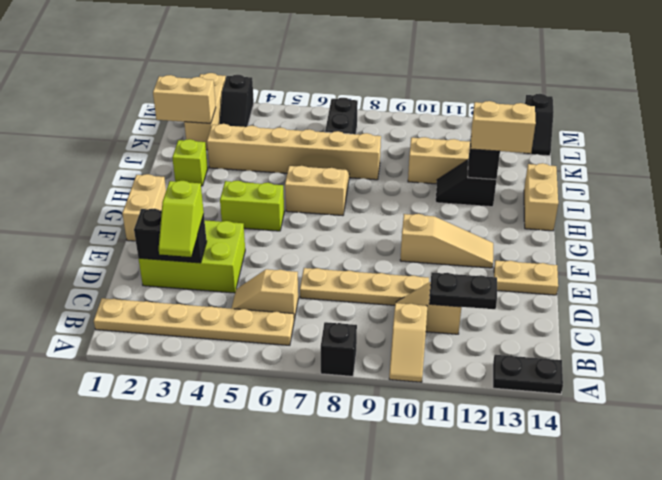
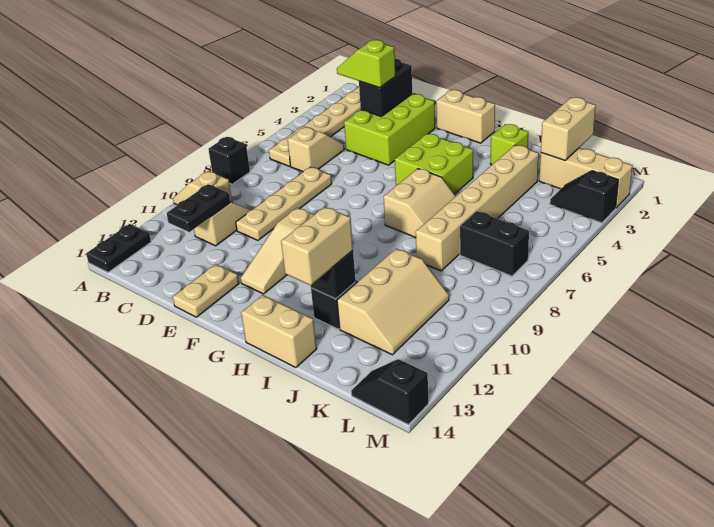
lime brick G4:G5 level 1 -> lime brick G4:H5 level 1

